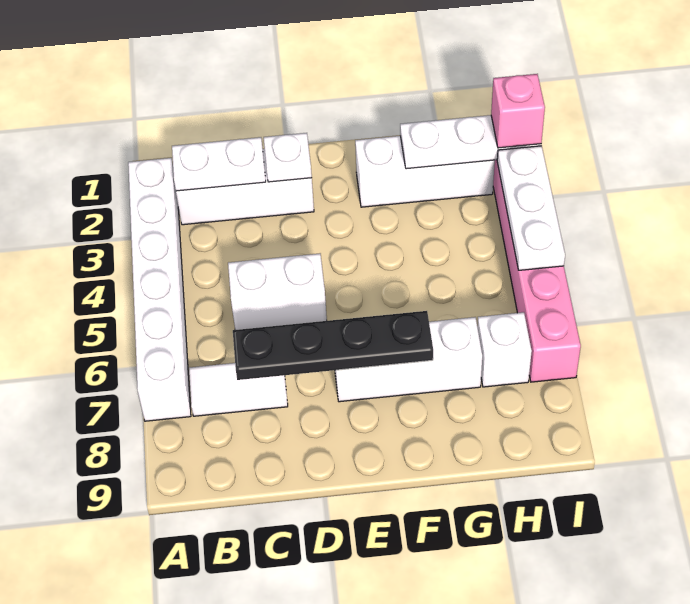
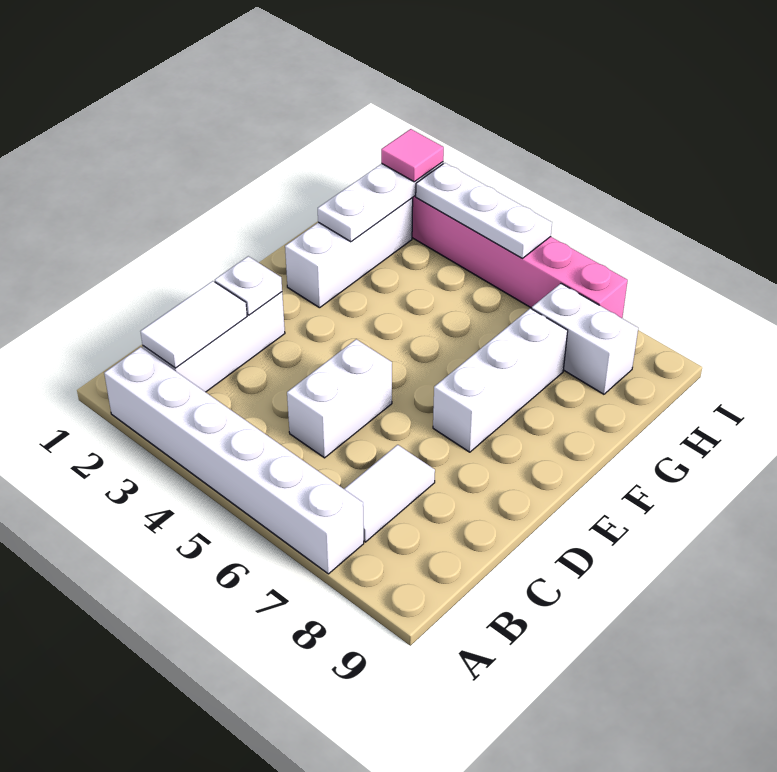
white plate B2:C2 level 2 -> white tile B2:C2 level 2
black plate C7:F7 level 2 -> none
white brick H7 level 1 -> white brick H7:H8 level 1
pink brick I2 level 3 -> pink tile I2 level 3

